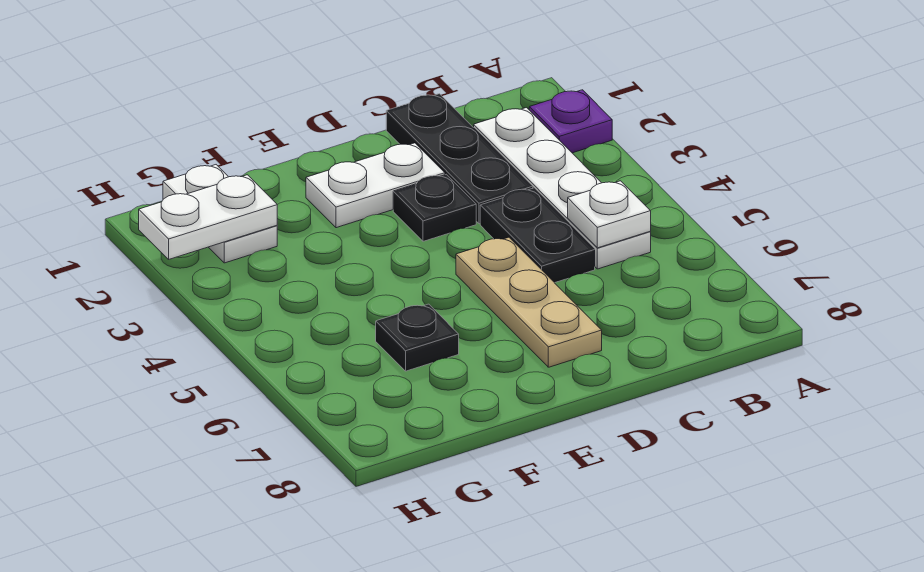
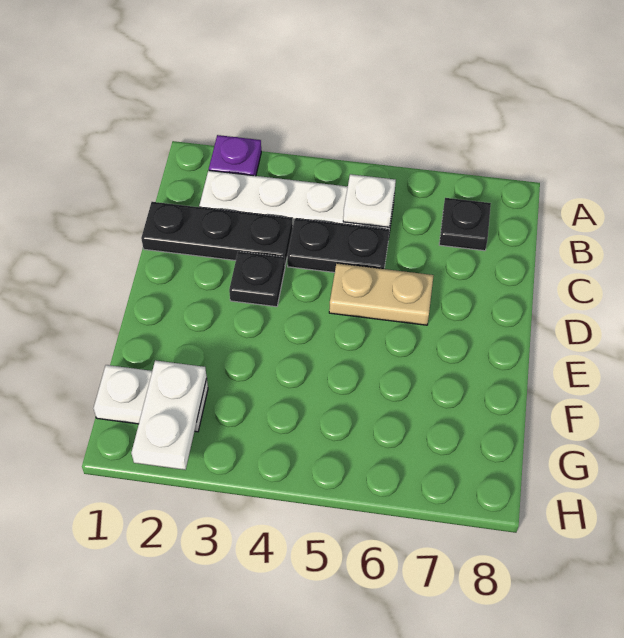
white plate D2:E2 level 1 -> none
tan plate D5:D7 level 1 -> tan plate D5:D6 level 1
black plate F6 level 1 -> black plate B7 level 1

